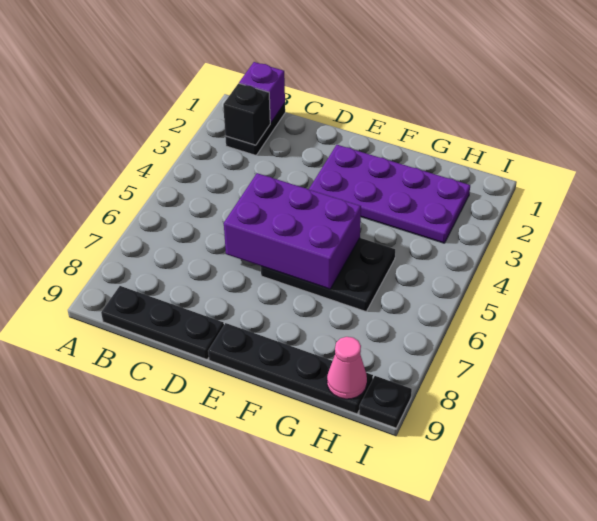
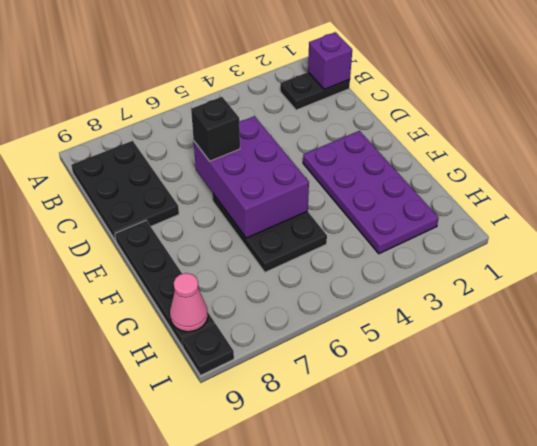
black brick B2 level 2 -> black brick D6 level 3
black plate B9:D9 level 1 -> black plate B8:D9 level 1

